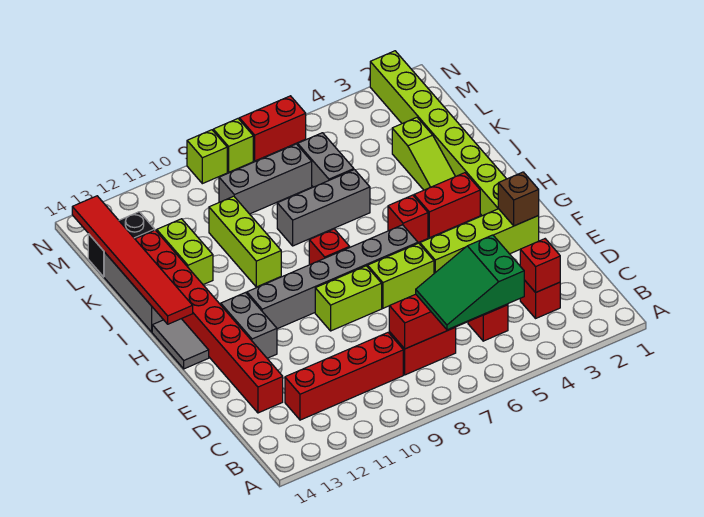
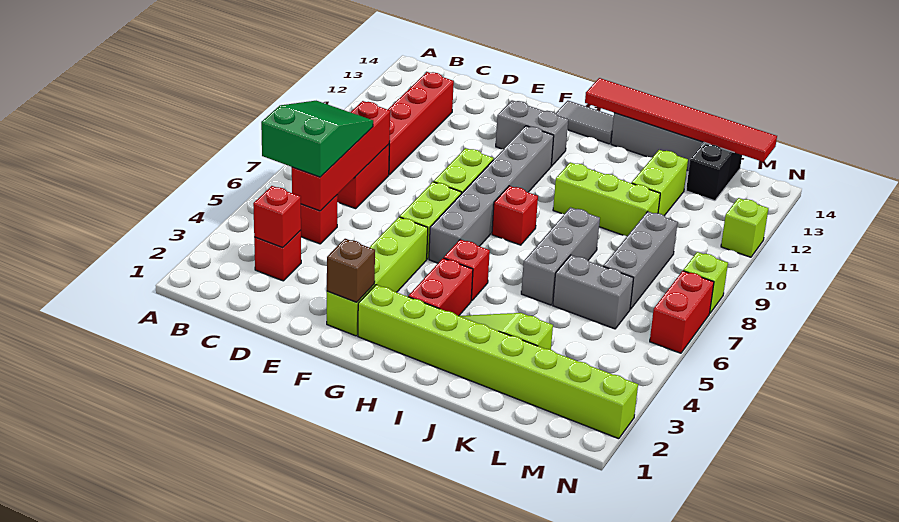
red brick D13:K13 level 1 -> none
lime brick J12:K12 level 1 -> lime brick K11:K12 level 1
lime brick N9 level 1 -> lime brick N11 level 1

